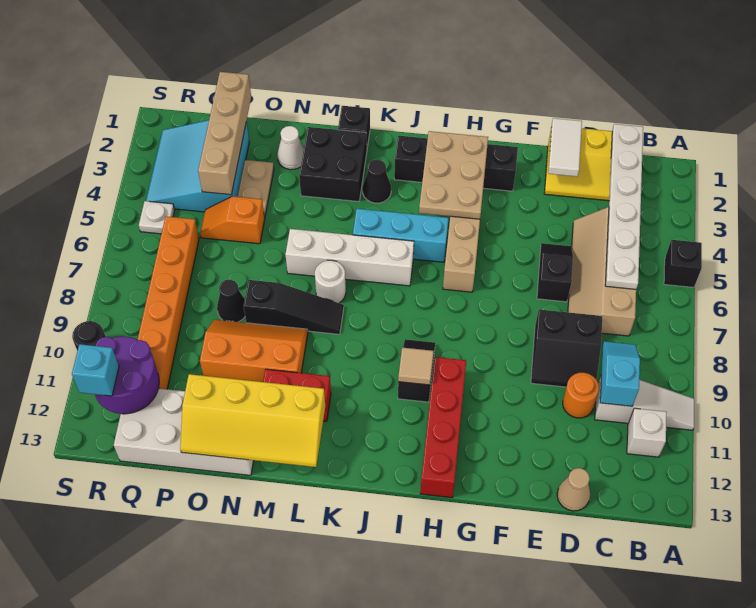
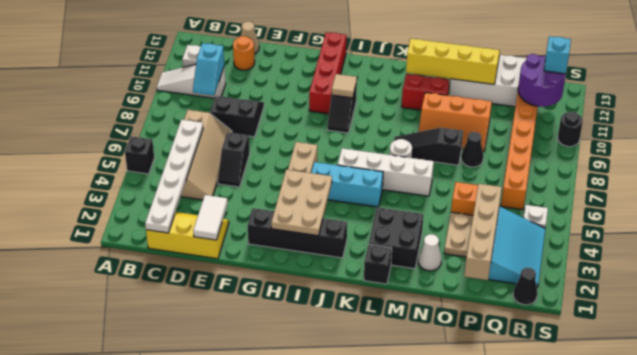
orange round brick D10 level 1 -> orange round brick D12 level 1
black cone K3 level 1 -> black cone R1 level 1

